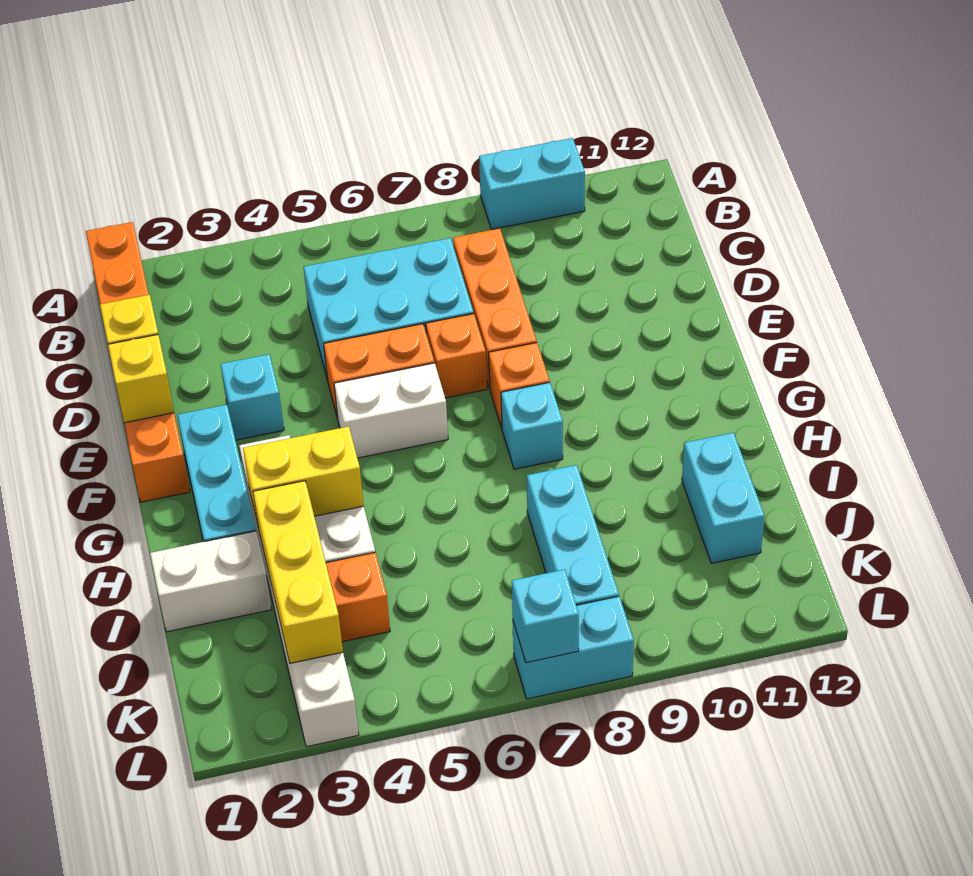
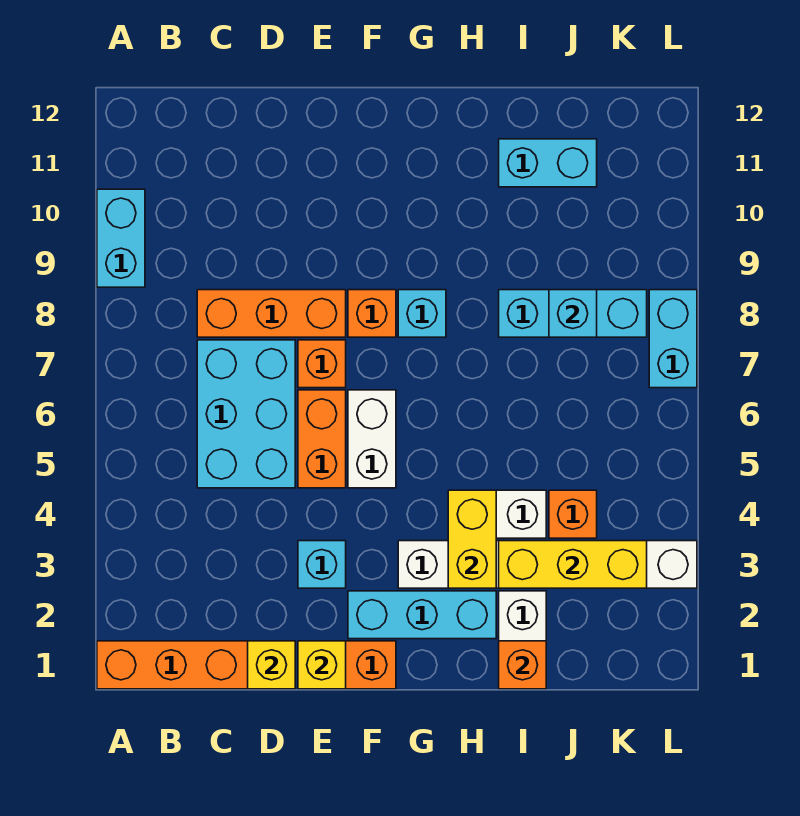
none -> orange brick I1 level 2
cyan brick L7 level 2 -> cyan brick J8 level 2

